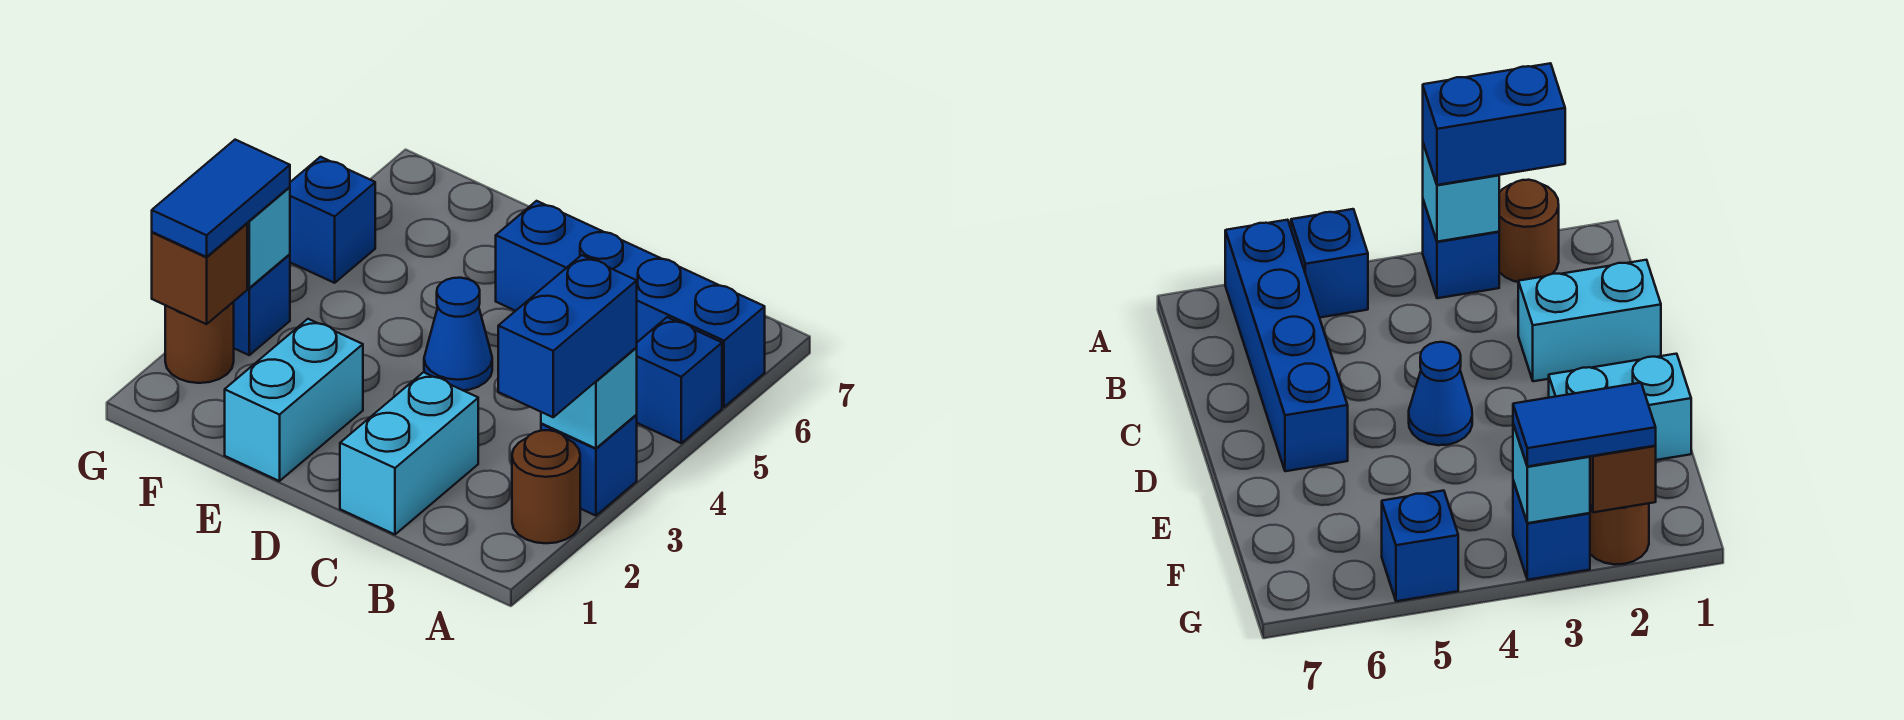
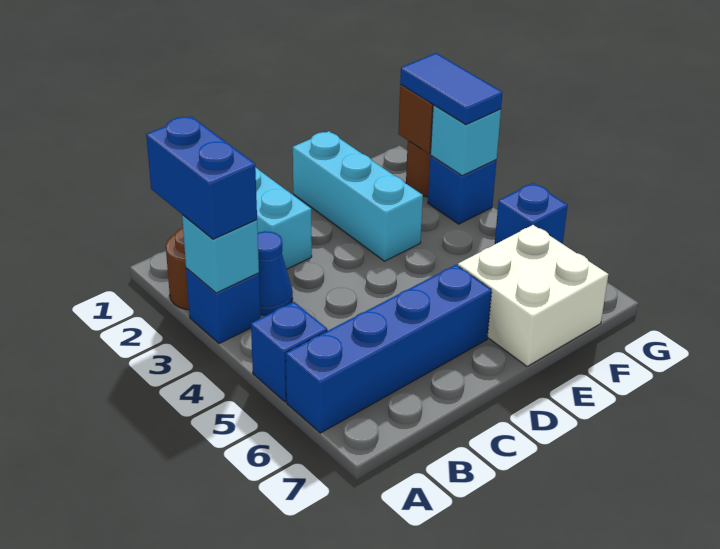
blue cone D4 level 1 -> blue cone B3 level 1
cyan brick E1:E2 level 1 -> cyan brick E1:E3 level 1
none -> white brick E6:F7 level 1

